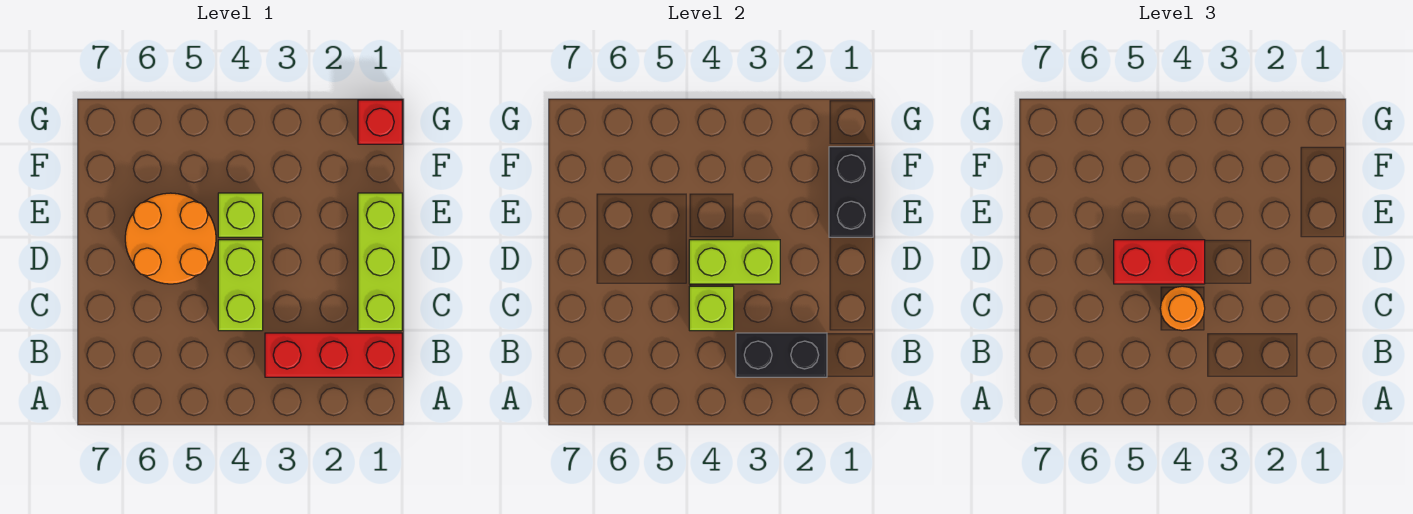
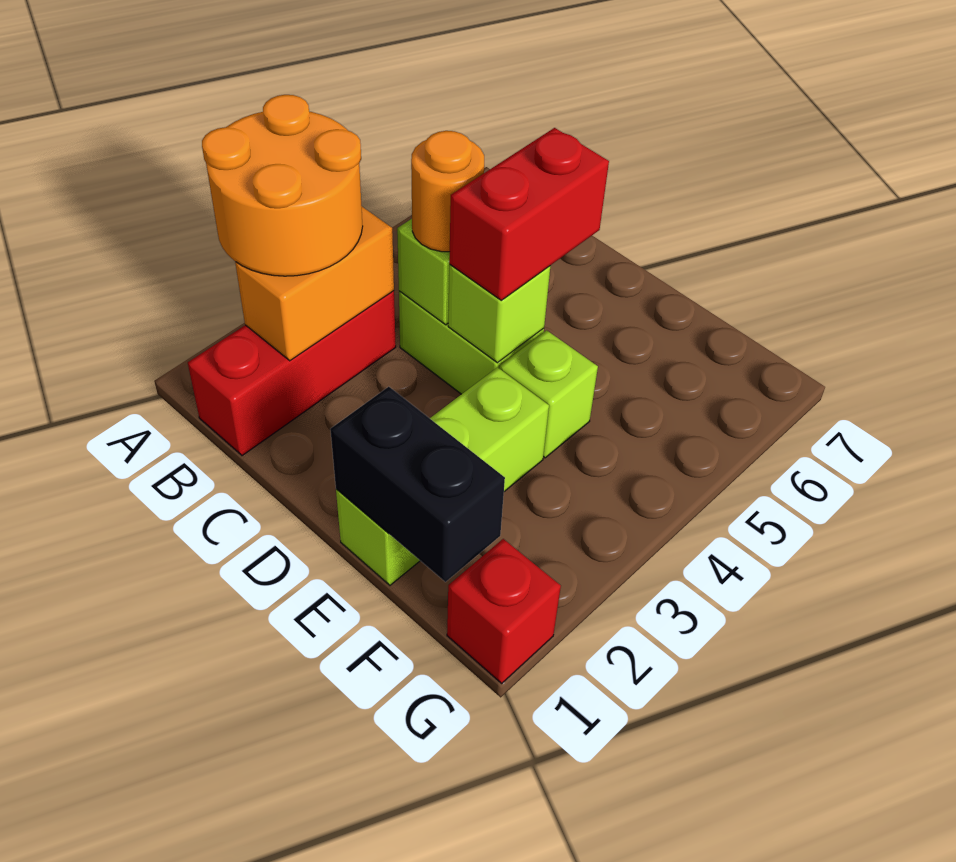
black brick B2:B3 level 2 -> orange brick B2:B3 level 2
lime brick C1:E1 level 1 -> lime brick E1:E3 level 1
lime brick D3:D4 level 2 -> lime brick D4 level 2
orange round brick D5:E6 level 1 -> orange round brick A2:B3 level 3

